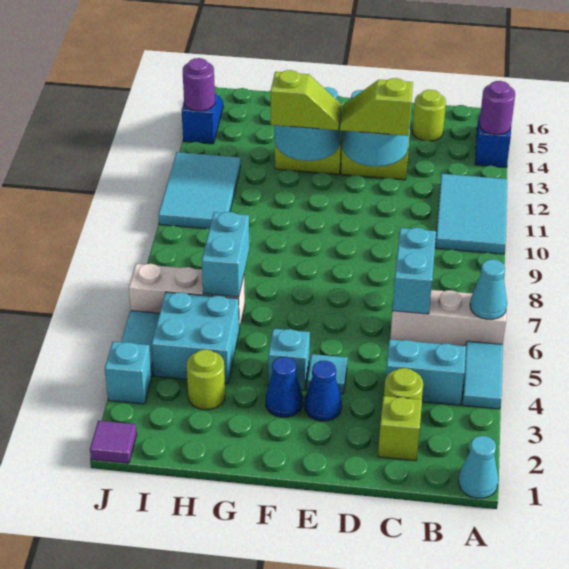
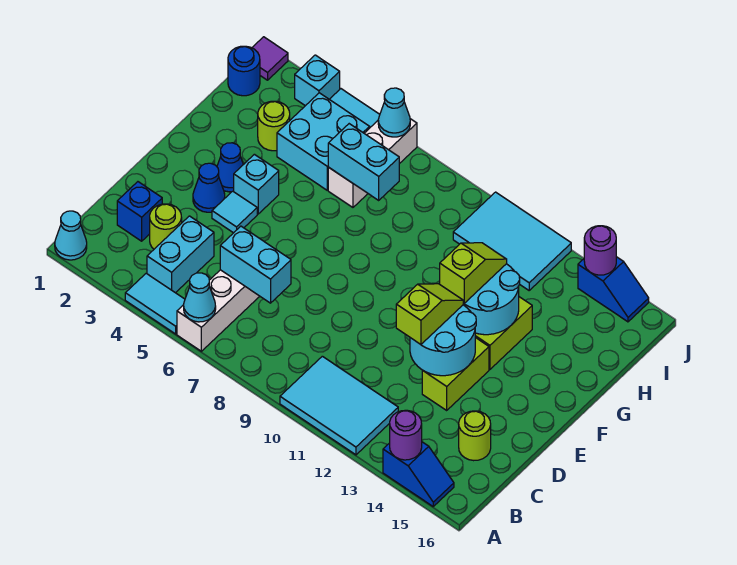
lime brick C2 level 1 -> blue brick C2 level 1
lime slope F12:G12 level 3 top G -> lime slope F12:G12 level 3 top F
none -> blue round brick I1 level 1
none -> cyan cone J6 level 2

